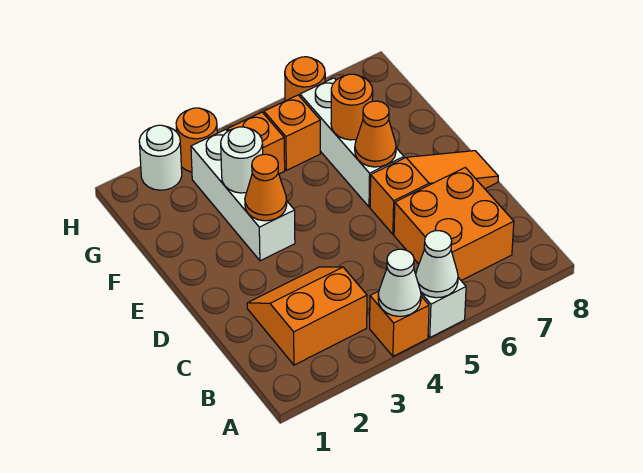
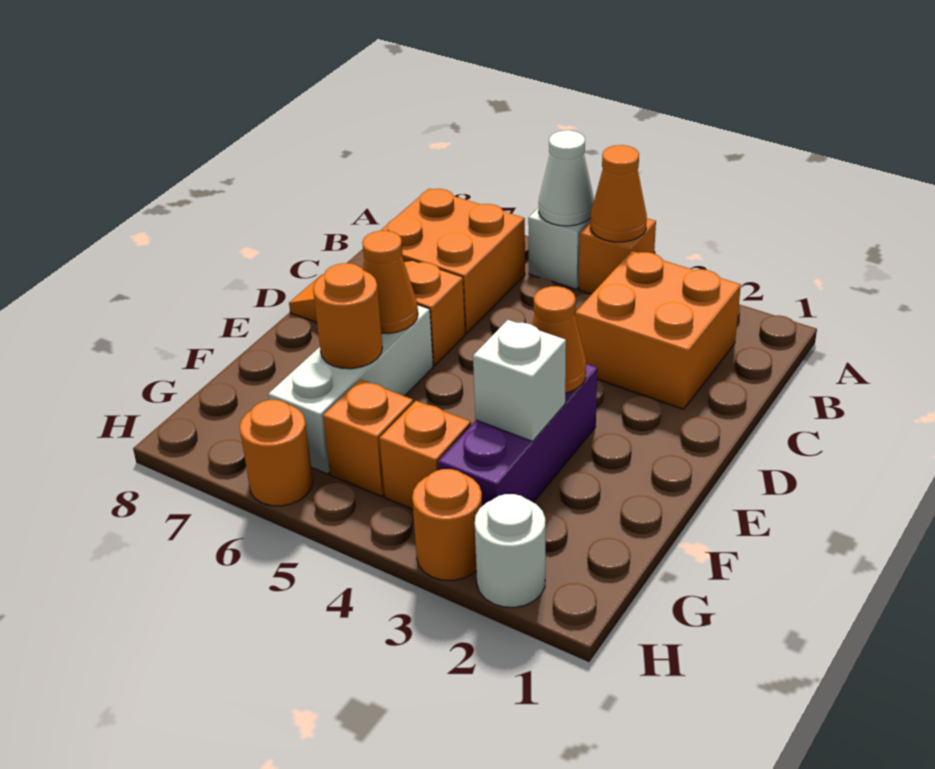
white cone A4 level 2 -> orange cone A4 level 2
orange slope B2:C3 level 1 top B -> orange brick B2:C3 level 1
white brick E3:G3 level 1 -> purple brick E3:G3 level 1
white round brick F3 level 2 -> white brick F3 level 2

